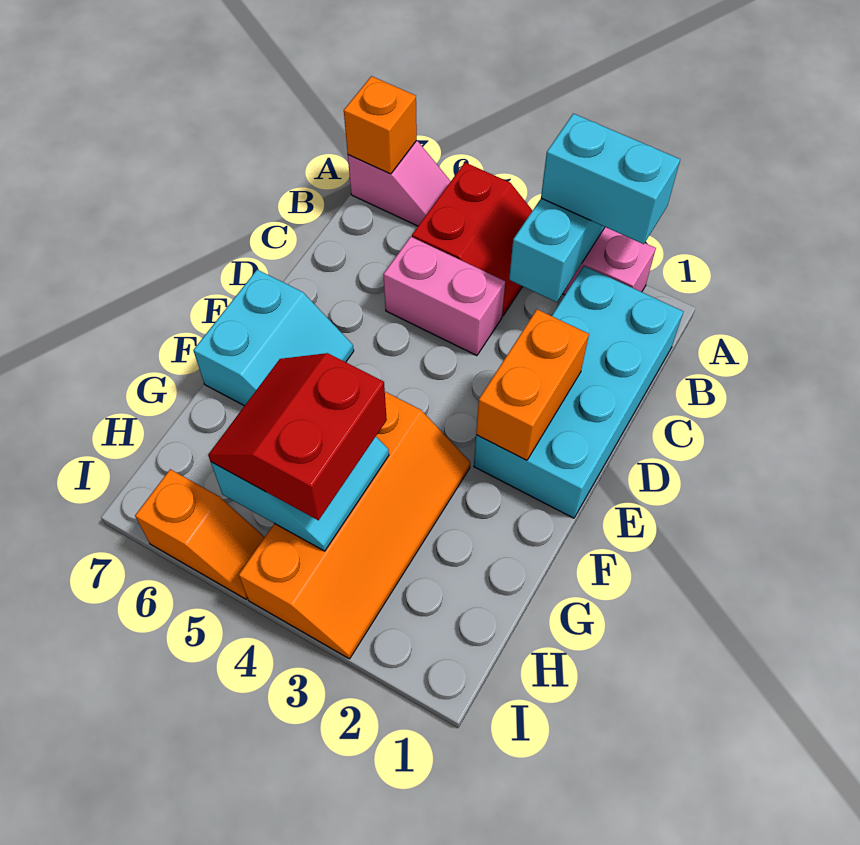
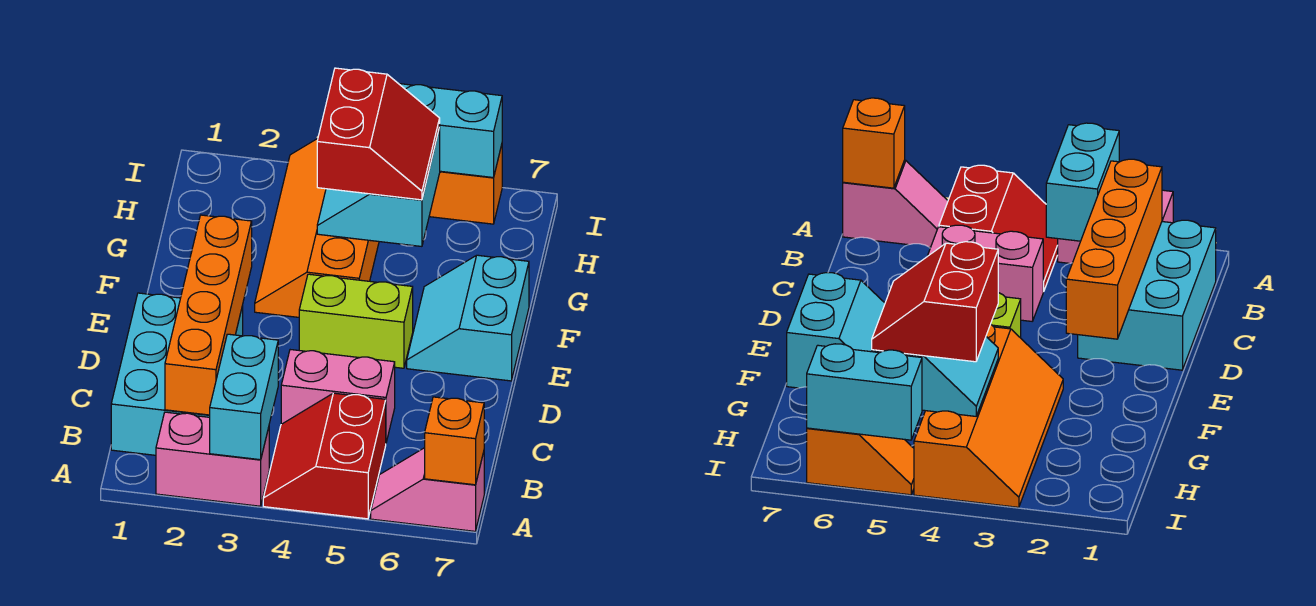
cyan brick A2:A3 level 3 -> cyan brick I5:I6 level 2
cyan brick B1:E2 level 1 -> cyan brick B1:D2 level 1
orange brick D2:E2 level 2 -> orange brick B2:E2 level 2
none -> lime brick E4:E5 level 1

